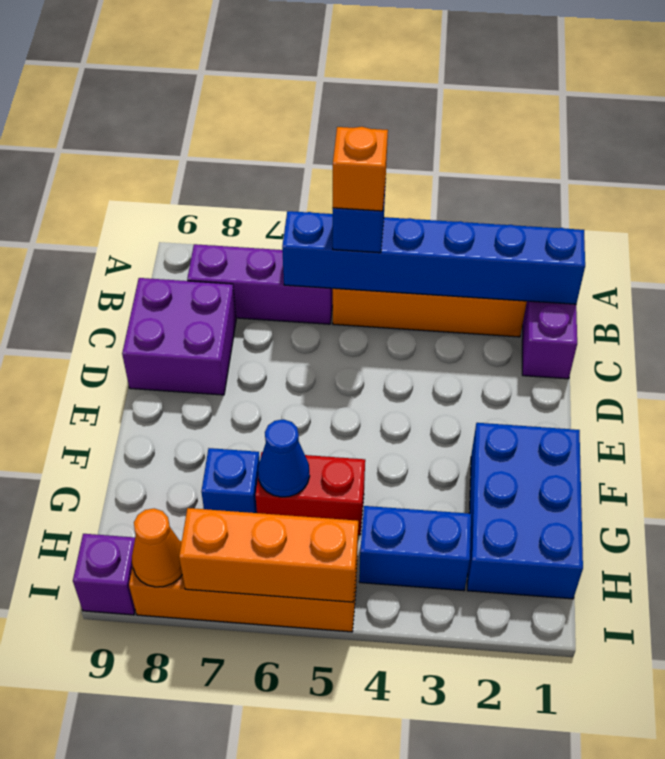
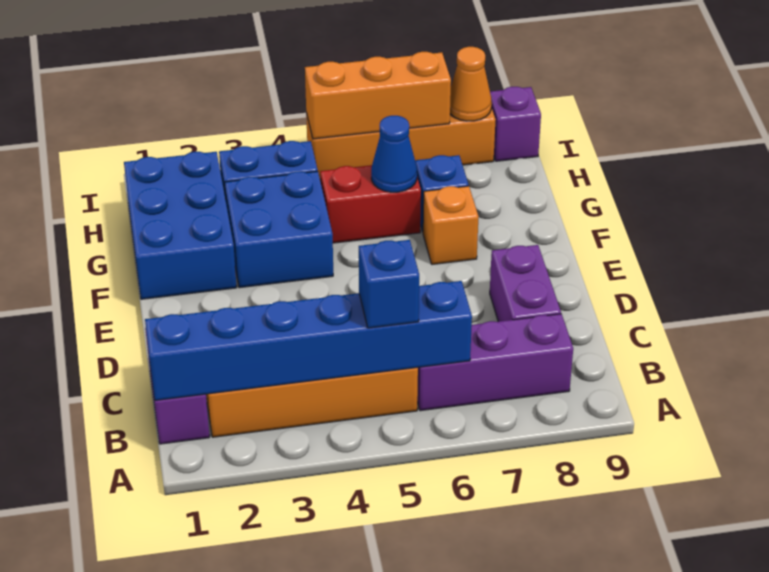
orange brick B5 level 4 -> orange brick F7 level 1
purple brick C8:D9 level 1 -> purple brick C8:D8 level 1
none -> blue brick F3:G4 level 1

